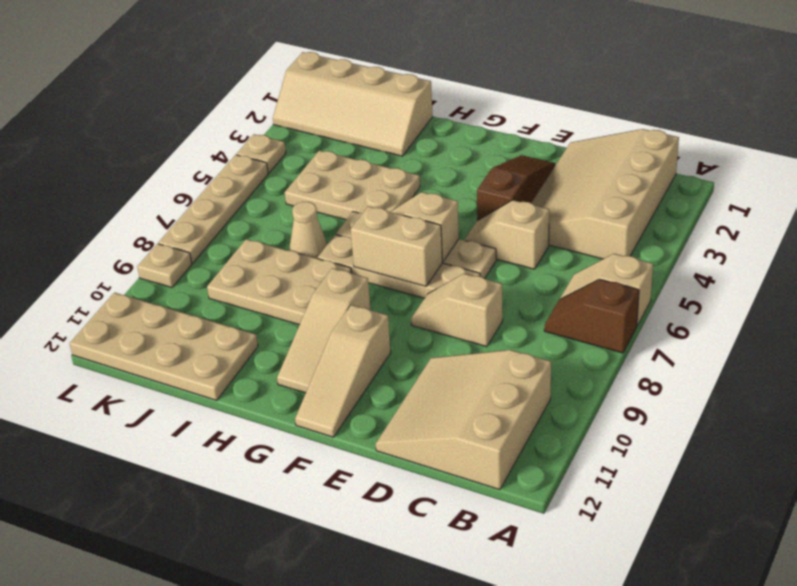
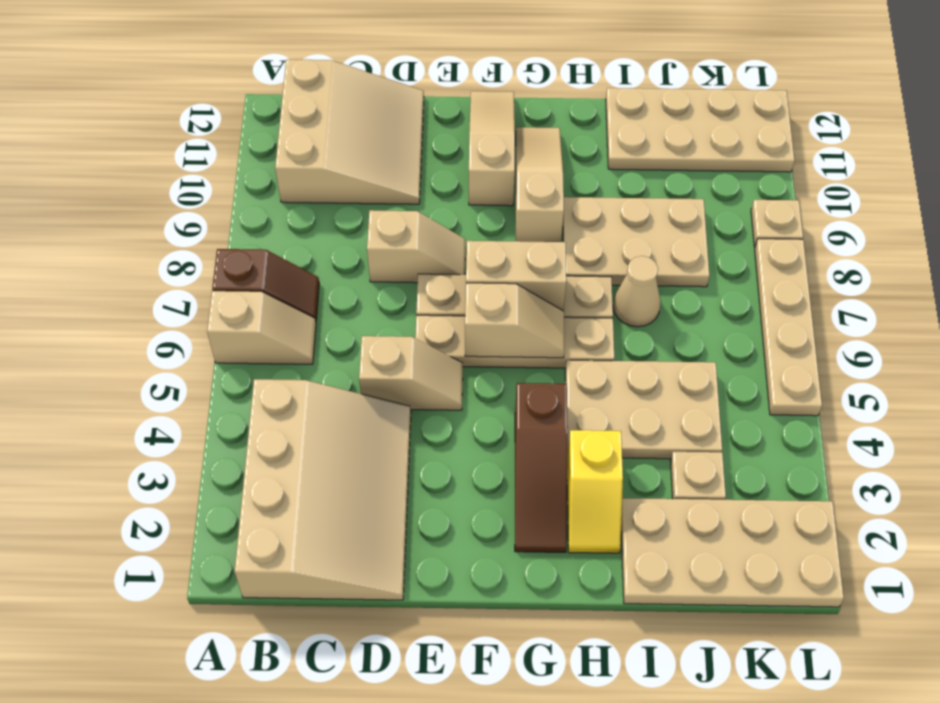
brown slope E2:E4 level 1 top 4 -> brown slope G2:G4 level 1 top 4
none -> yellow slope H2:H3 level 1 top 3
tan slope I1:L2 level 1 top 1 -> tan plate I1:L2 level 1
tan plate L4 level 1 -> tan plate J3 level 1

